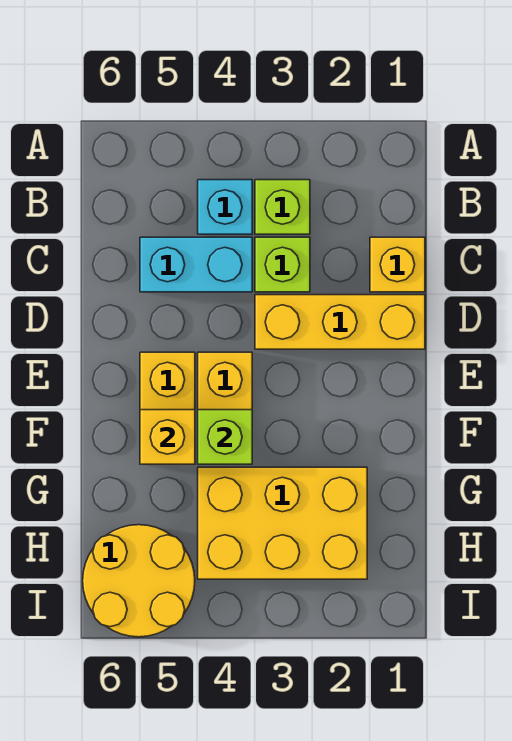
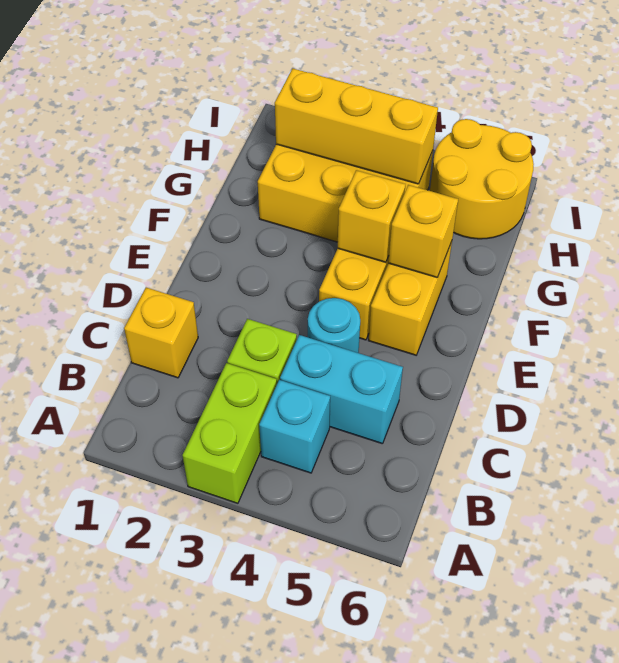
lime brick B3 level 1 -> lime brick A3:B3 level 1
yellow brick D1:D3 level 1 -> yellow brick H2:H4 level 2
none -> cyan round brick D4 level 1
lime brick F4 level 2 -> yellow brick F4 level 2

